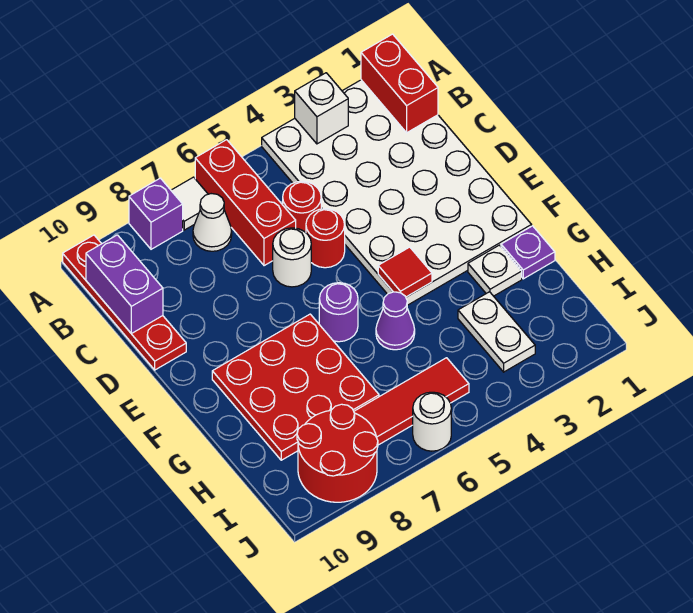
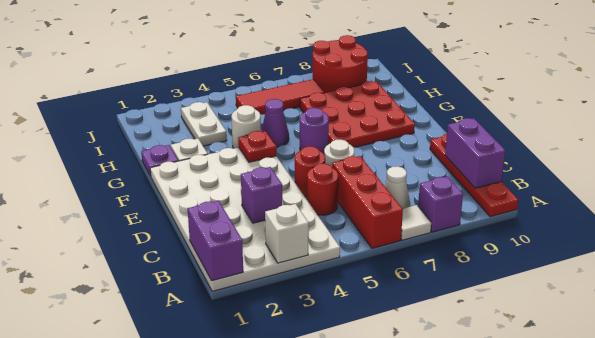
red brick A1:B1 level 2 -> purple brick A1:B1 level 2
none -> purple brick C3 level 2
red tile F4 level 2 -> red plate F4 level 2
white round brick J6 level 1 -> white round brick G4 level 1

